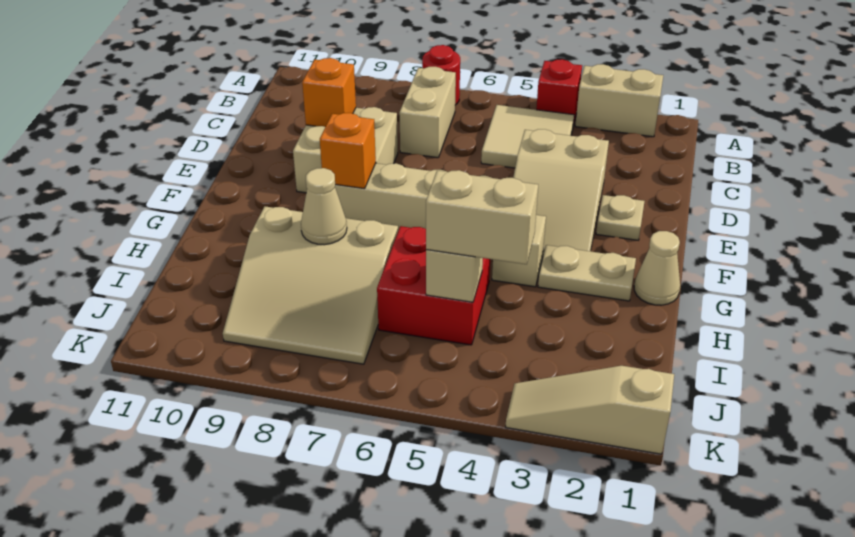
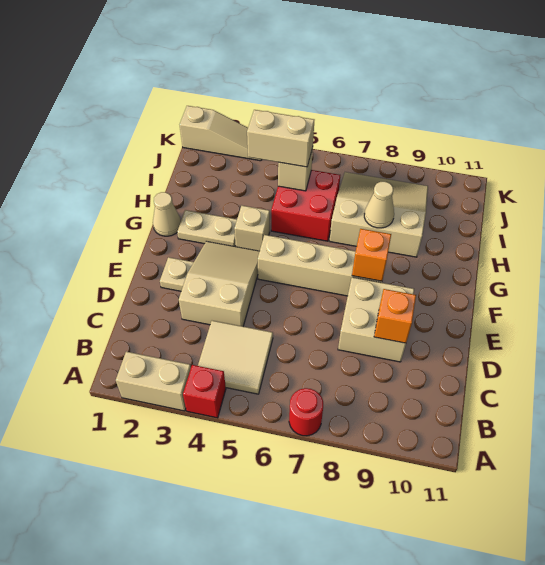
tan brick B7:C7 level 1 -> none

